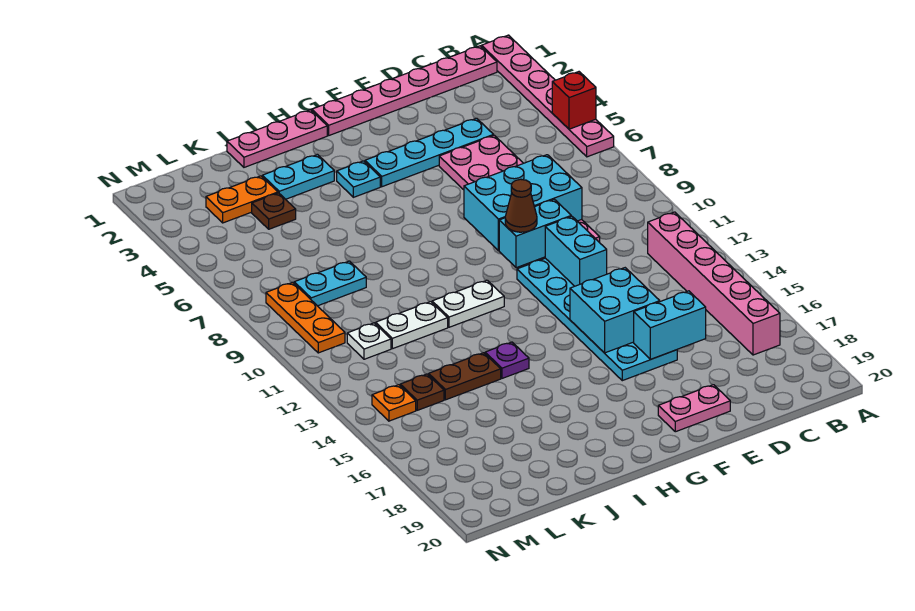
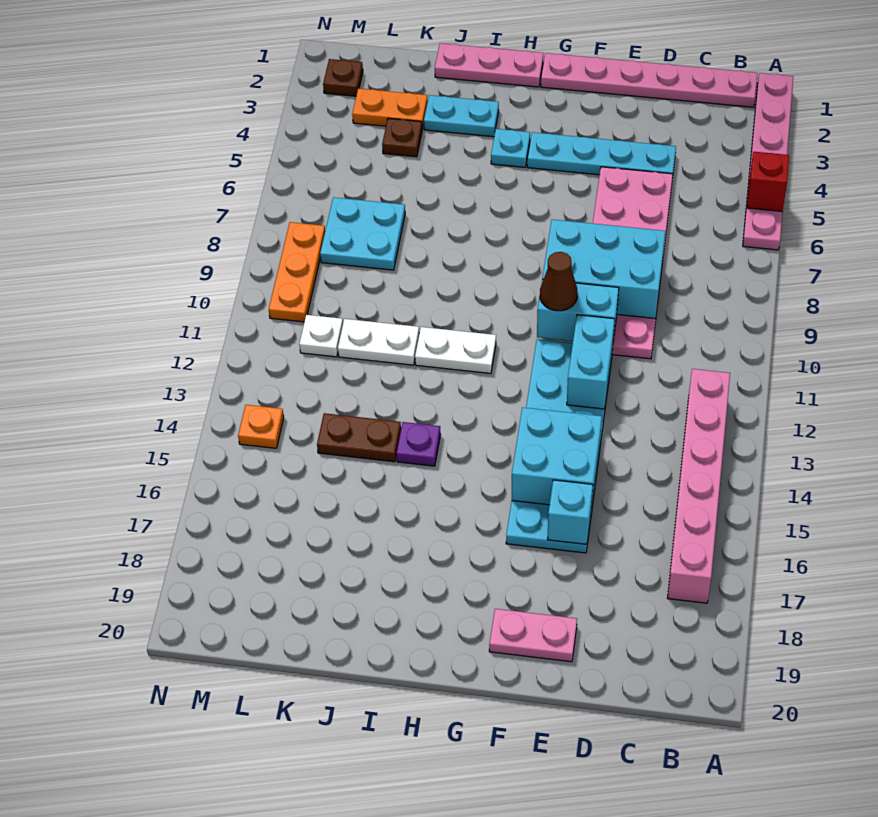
cyan brick D16:E16 level 2 -> cyan brick E16 level 2
cyan plate K8:L8 level 1 -> cyan plate K7:L8 level 1
brown plate L14 level 1 -> brown plate M2 level 1

